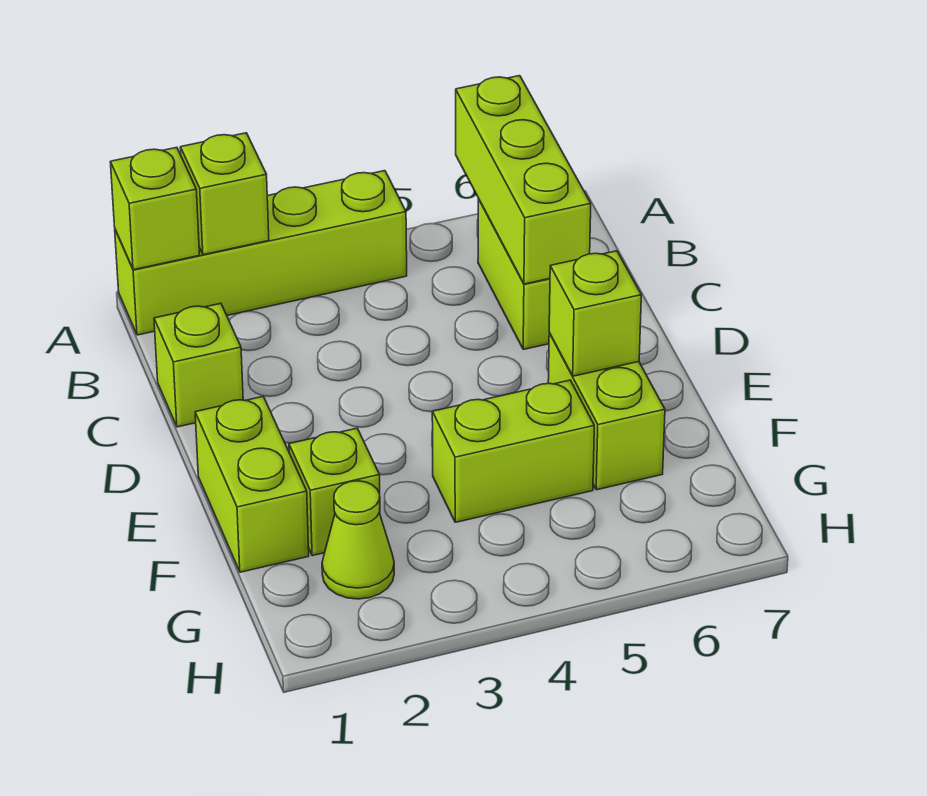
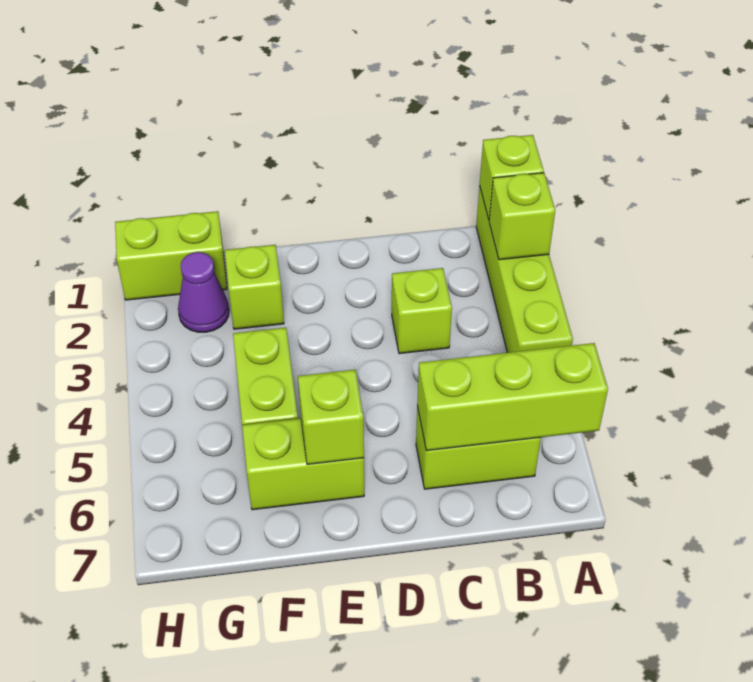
lime brick C1 level 1 -> lime brick C3 level 1
lime brick E1:F1 level 1 -> lime brick G1:H1 level 1
lime cone G2 level 1 -> purple cone G2 level 1

